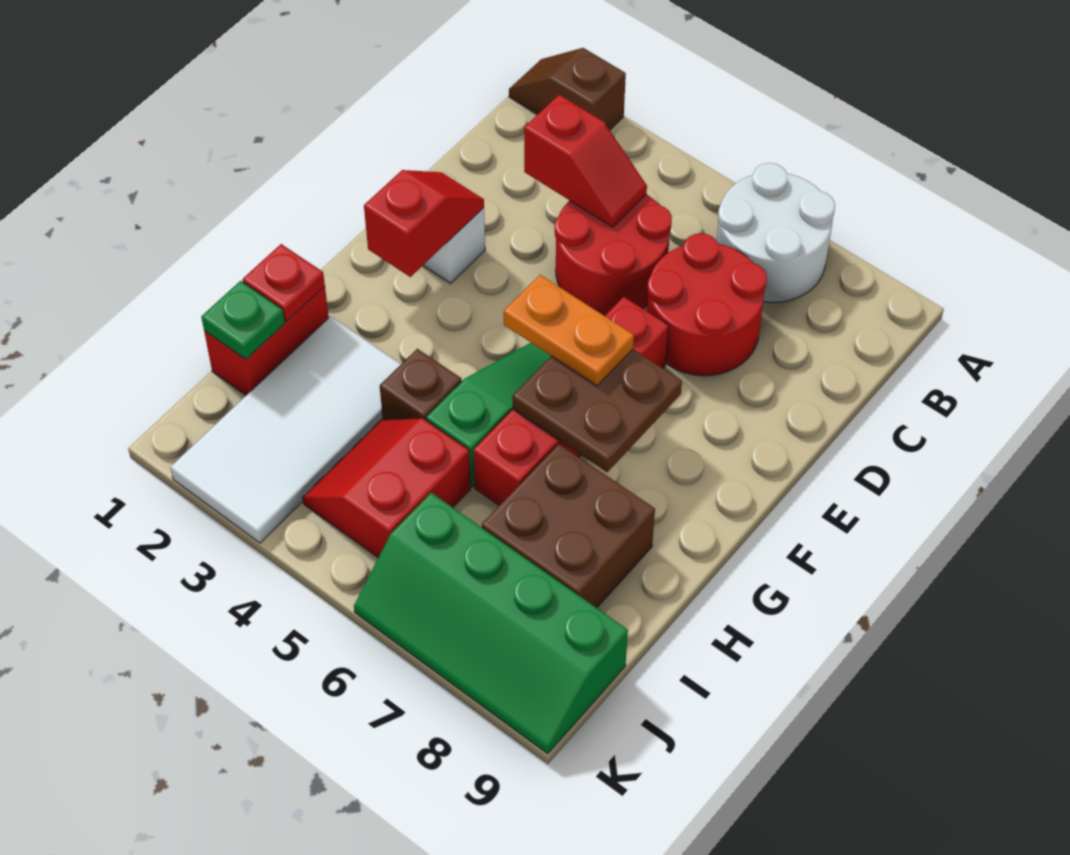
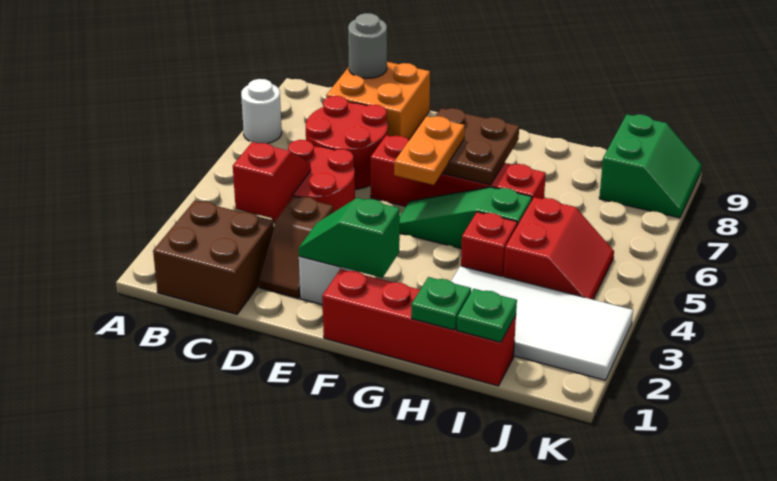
brown slope A1:A2 level 1 top 2 -> brown slope D2:D3 level 1 top 3
white round brick A6:B7 level 1 -> white round brick A7 level 1
none -> orange brick C8:D9 level 1
none -> grey round brick C9 level 2
red slope E2:F2 level 2 top F -> green slope E2:F2 level 2 top F
red brick H1:I1 level 1 -> red brick F1:I1 level 1
red plate H1 level 2 -> green plate H1 level 2
brown brick H4 level 1 -> red brick H4 level 1
brown brick H7:I8 level 1 -> brown brick B1:C2 level 1
red slope I4:J5 level 1 top 5 -> red slope I4:J5 level 1 top I
green slope J6:K9 level 1 top J -> green slope J8:K9 level 1 top J

